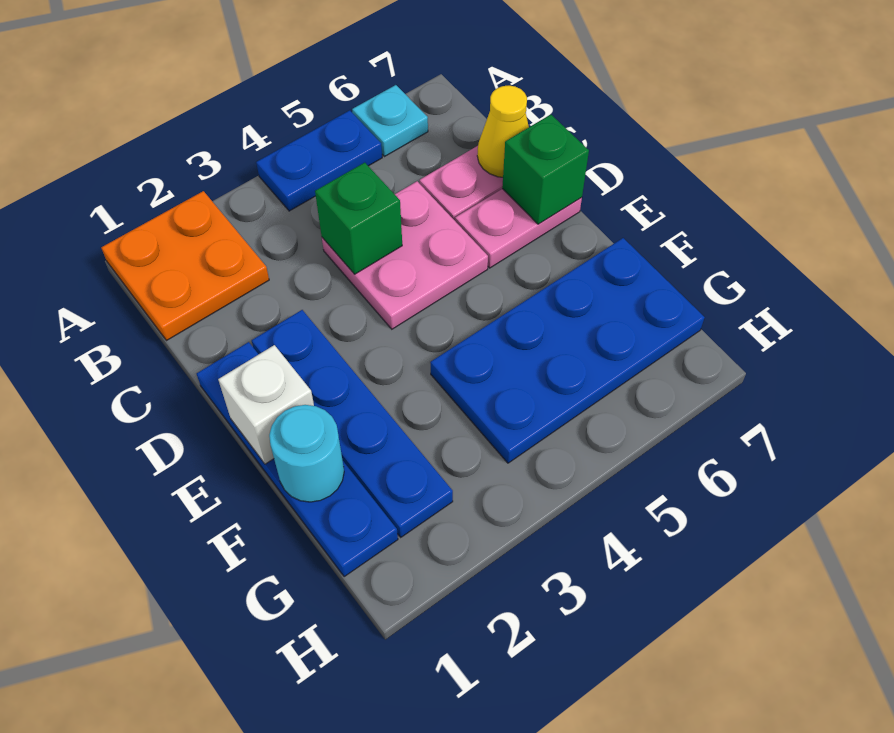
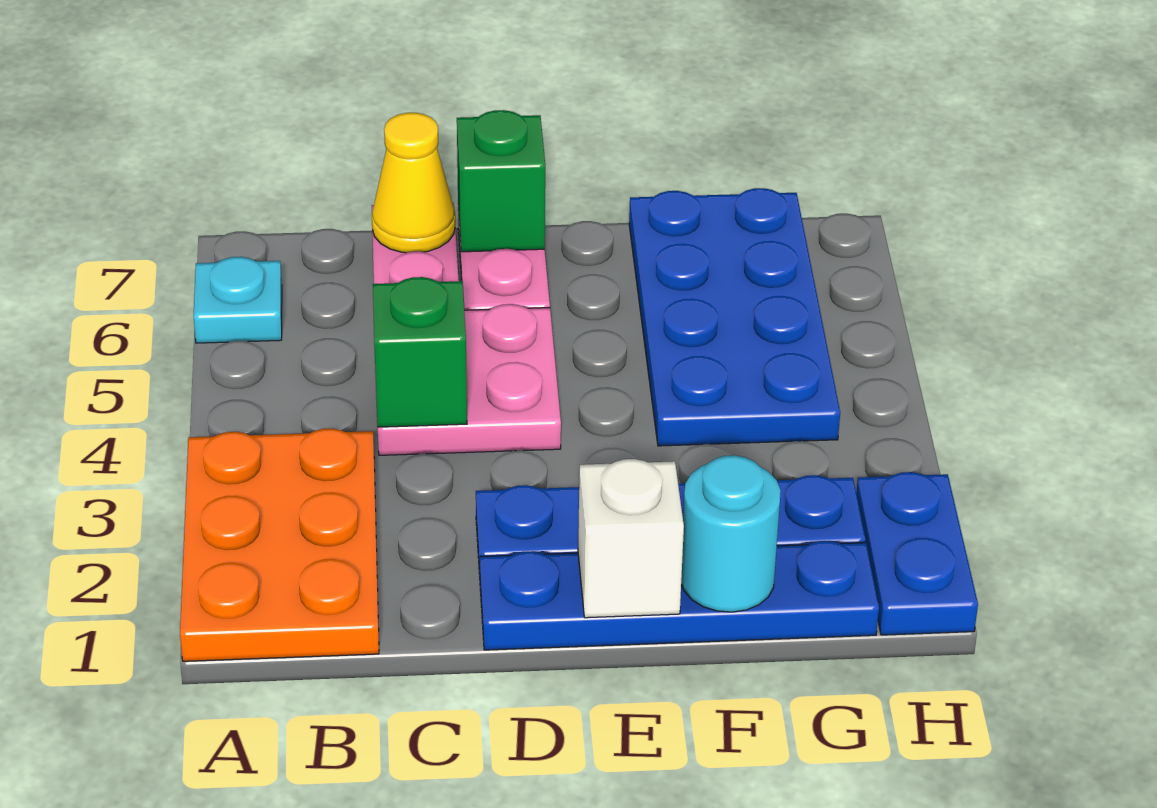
orange plate A1:B2 level 1 -> orange plate A1:B3 level 1
blue plate A4:A5 level 1 -> blue plate H1:H2 level 1

